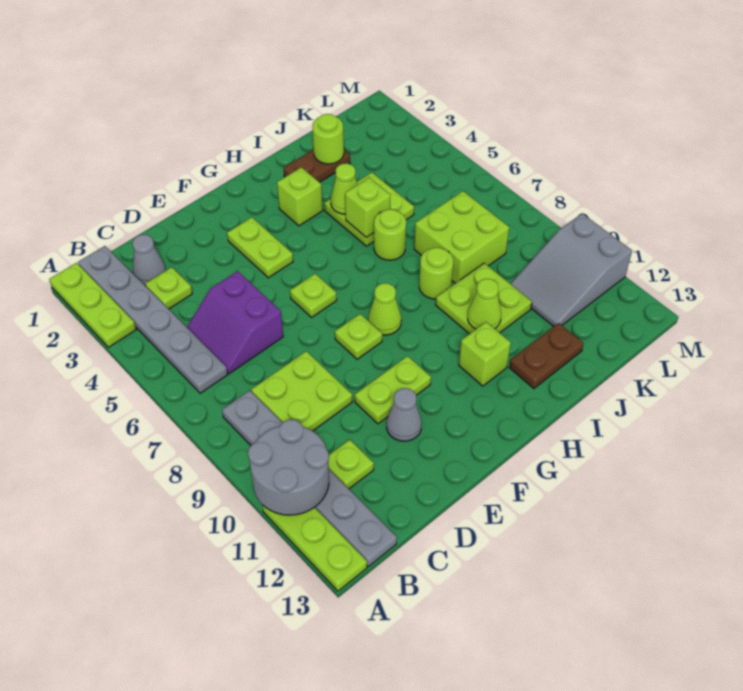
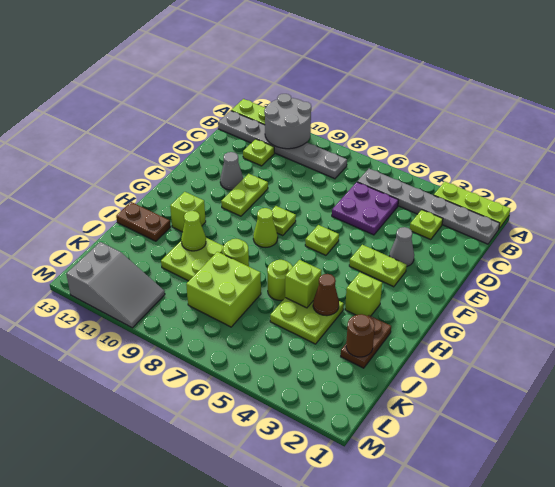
grey cone C2 level 1 -> grey cone E3 level 1
purple slope C5:D6 level 1 top D -> purple plate C5:D6 level 1
lime plate C8:D9 level 1 -> none
lime cone I4 level 2 -> brown cone I4 level 2
brown plate I12:J12 level 1 -> brown plate I12:I13 level 1
lime round brick J2 level 2 -> brown round brick J2 level 2
grey slope K10:M11 level 1 top M -> grey slope L10:M12 level 1 top 12

